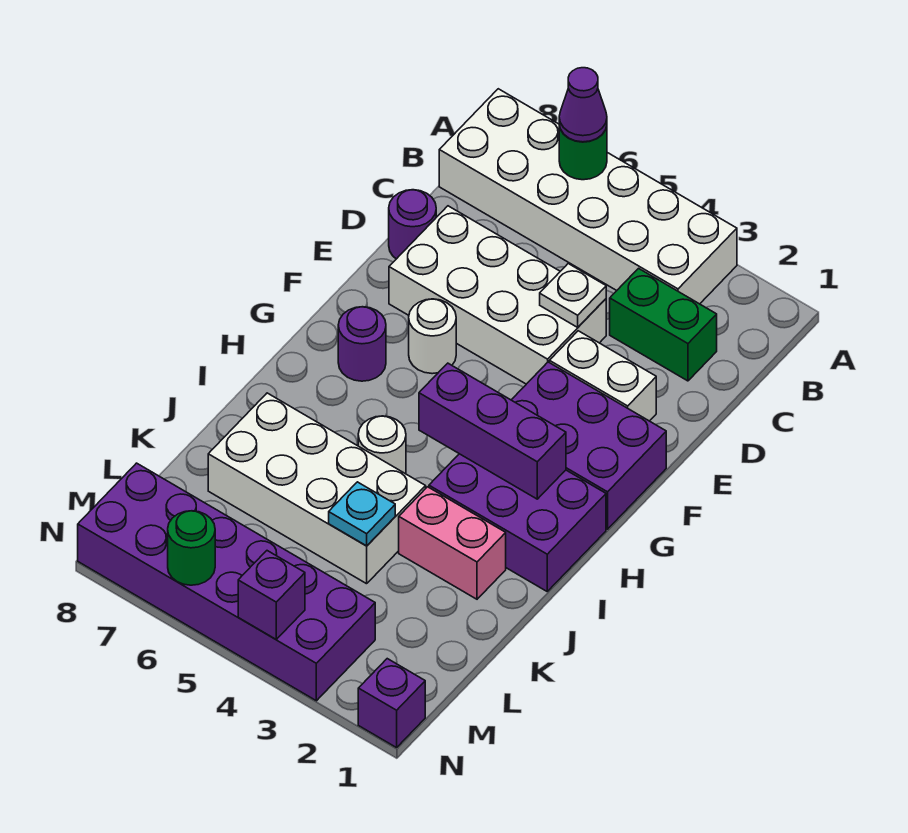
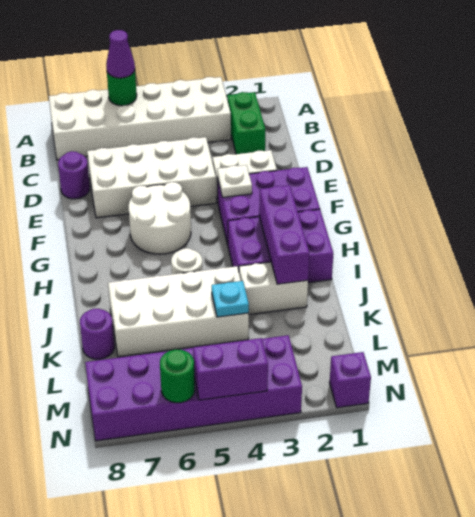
green brick C2:C3 level 1 -> green brick B2:C2 level 1
white plate D4 level 2 -> white plate F3 level 2
white round brick F6 level 1 -> white round brick F5:G6 level 1
purple round brick G7 level 1 -> purple round brick K8 level 1
purple brick H2:H4 level 2 -> purple brick H2:J2 level 2
pink brick J2:J3 level 1 -> white brick J2:J3 level 1
purple brick N4 level 2 -> purple brick N4:N5 level 2

